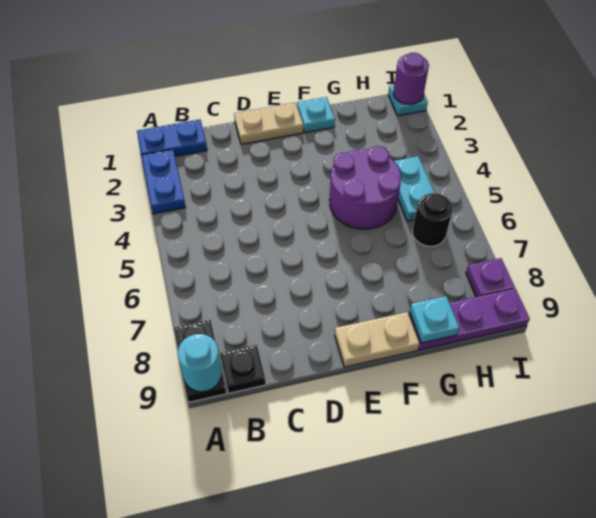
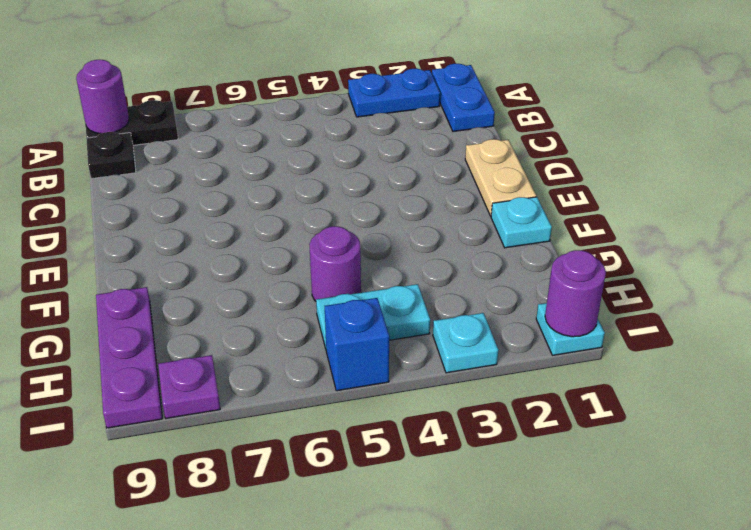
cyan round brick A9 level 2 -> purple round brick A9 level 2
tan plate E9:F9 level 1 -> none
purple round brick F4:G5 level 1 -> purple round brick G5 level 1
cyan plate G9 level 2 -> cyan plate I3 level 1
black round brick H6 level 1 -> none
none -> blue brick I5 level 1

